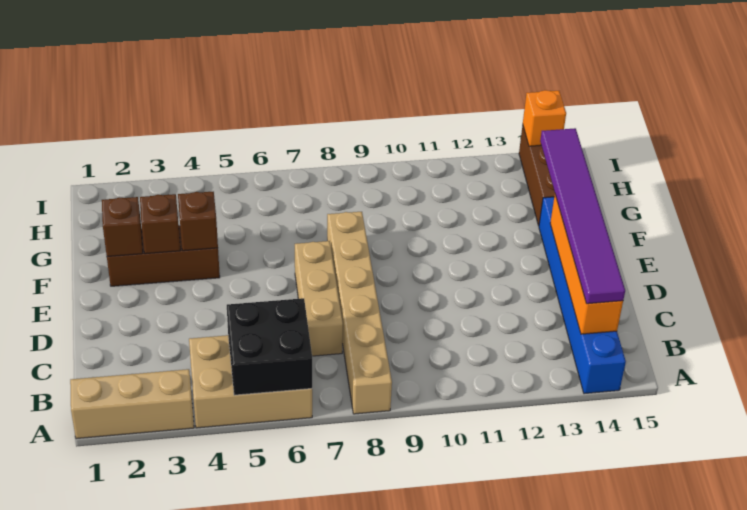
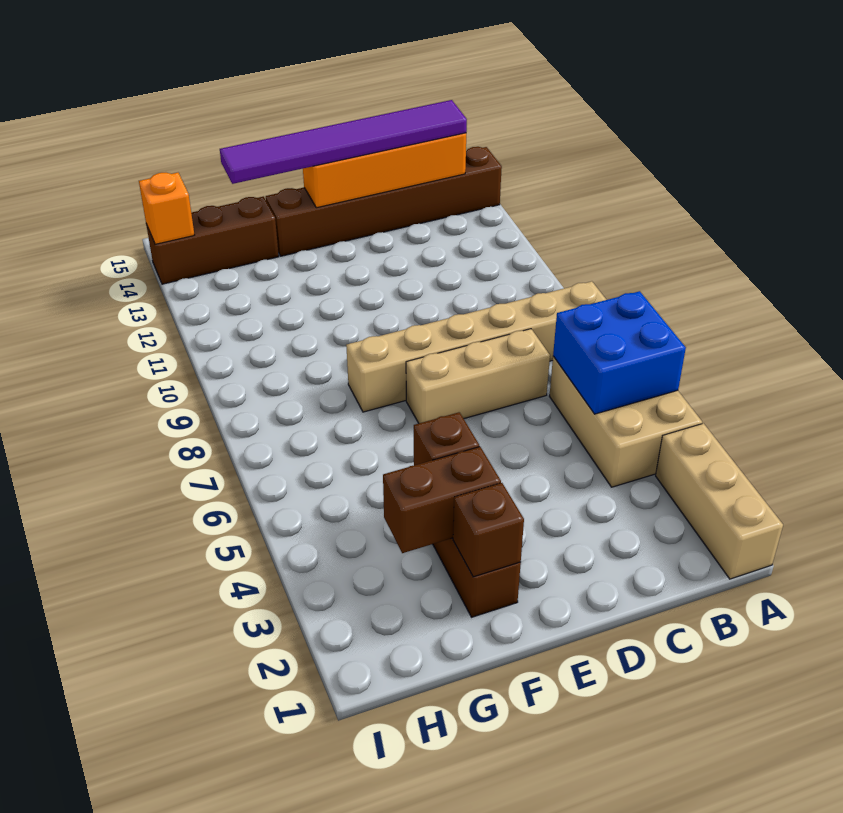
black brick A5:B6 level 2 -> blue brick A5:B6 level 2
blue brick A14:F14 level 1 -> brown brick A14:F14 level 1
brown brick F3 level 2 -> brown brick F3:G3 level 2

